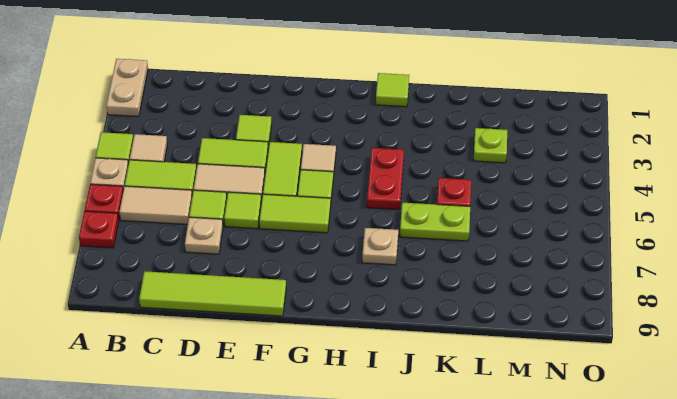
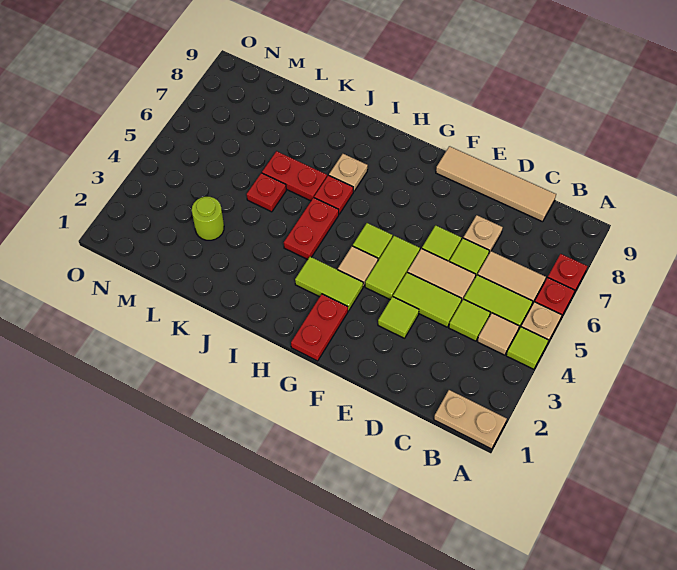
tan plate A1:A2 level 1 -> tan plate A1:B1 level 1
lime tile C9:F9 level 1 -> tan tile C9:F9 level 1
lime tile F6:G6 level 1 -> lime tile G3:H3 level 1
none -> red plate G1:G2 level 1
lime tile I1 level 1 -> lime tile C4 level 1
none -> red plate I6 level 1
lime plate J6:K6 level 1 -> red plate J6:K6 level 1
lime plate L3 level 1 -> lime round brick L3 level 1

